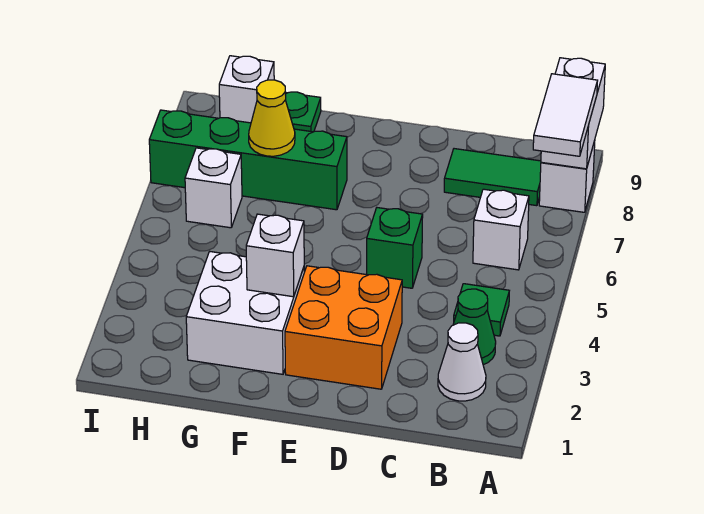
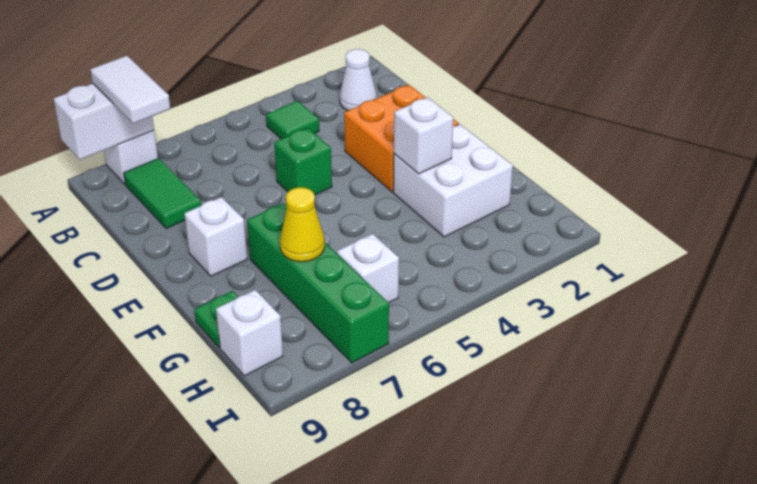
white tile A7:A8 level 3 -> white tile A8:B8 level 3
green cone B3 level 1 -> none
white brick B6 level 1 -> white brick E8 level 1

